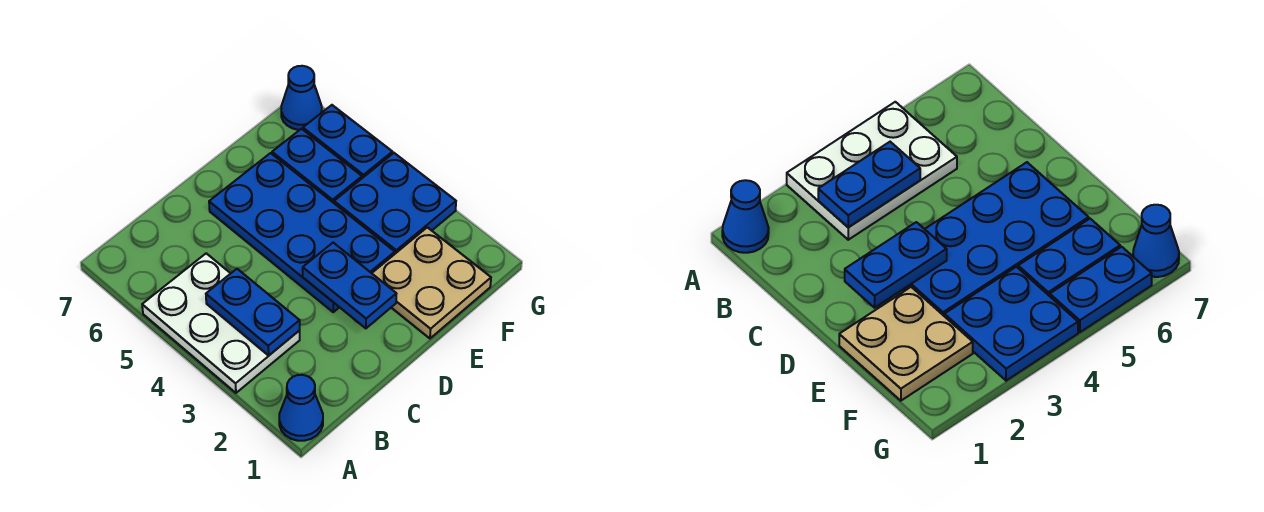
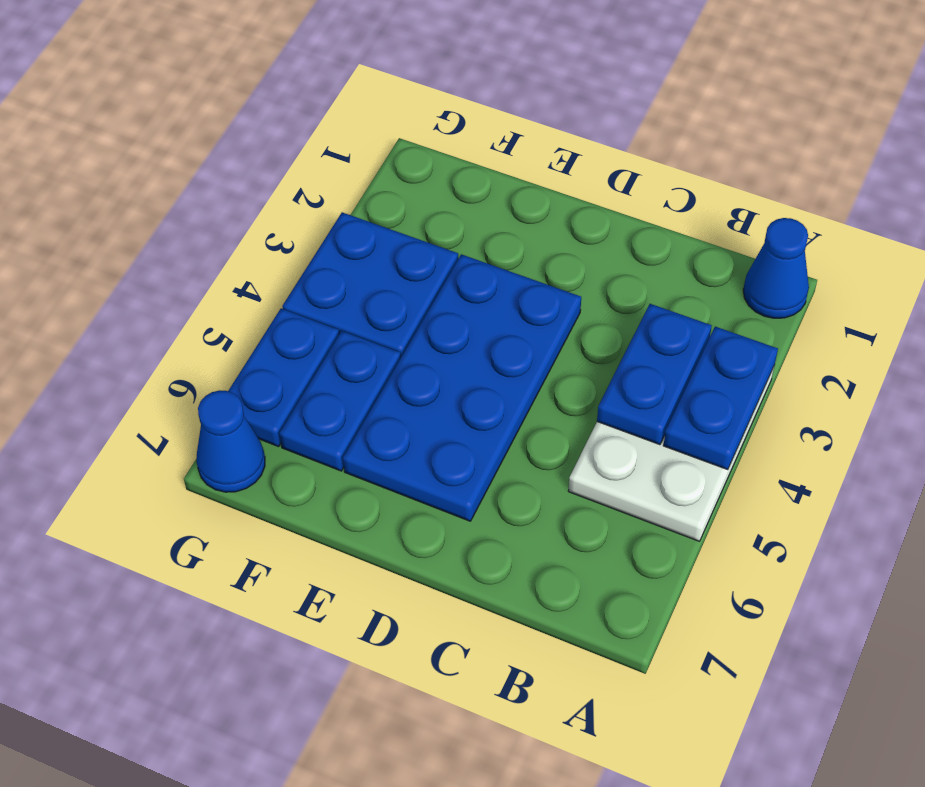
blue plate D2:D3 level 2 -> blue plate A3:A4 level 2
tan plate E1:F2 level 1 -> none

